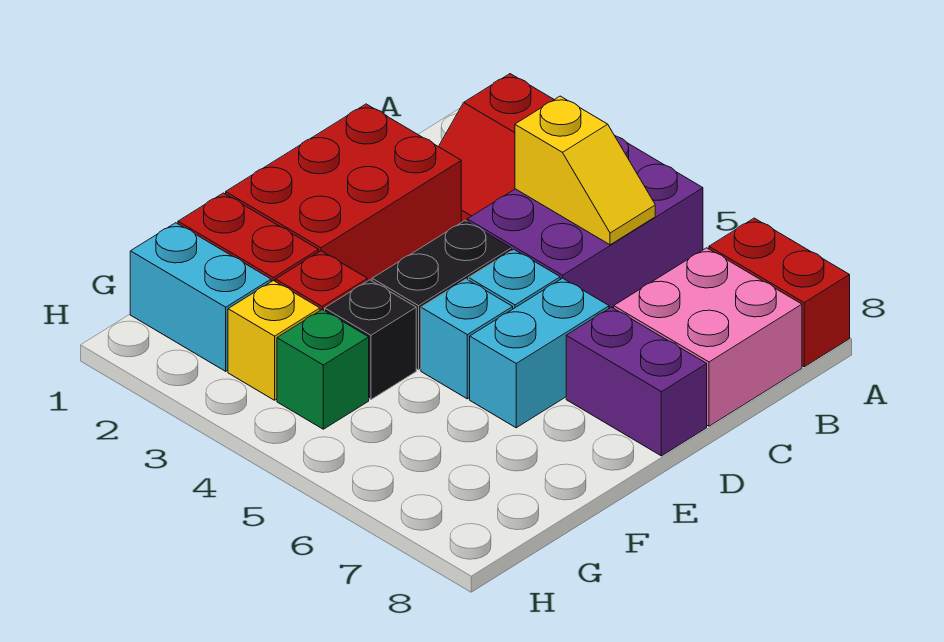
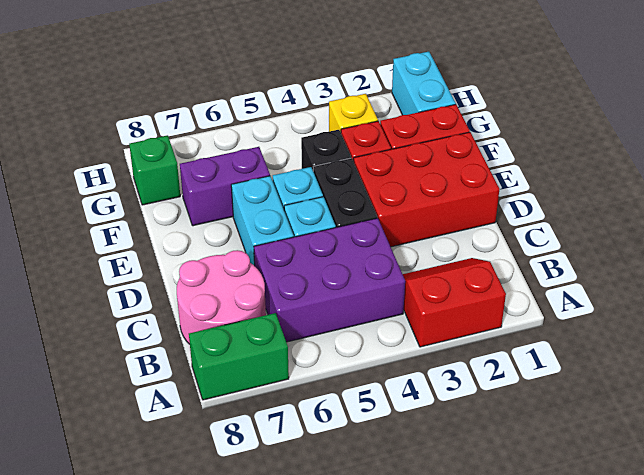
purple brick A4:C5 level 1 -> purple brick B4:C6 level 1
red brick A7:A8 level 1 -> green brick A7:A8 level 1
yellow slope B4:B5 level 2 top 4 -> none
pink brick B7:C8 level 1 -> pink round brick B7:C8 level 1
red brick C1:E2 level 1 -> red brick D1:E3 level 1
purple brick D7:D8 level 1 -> purple brick F6:F7 level 1
cyan brick G1:G2 level 1 -> cyan brick G1:H1 level 1
green brick G4 level 1 -> green brick G8 level 1

